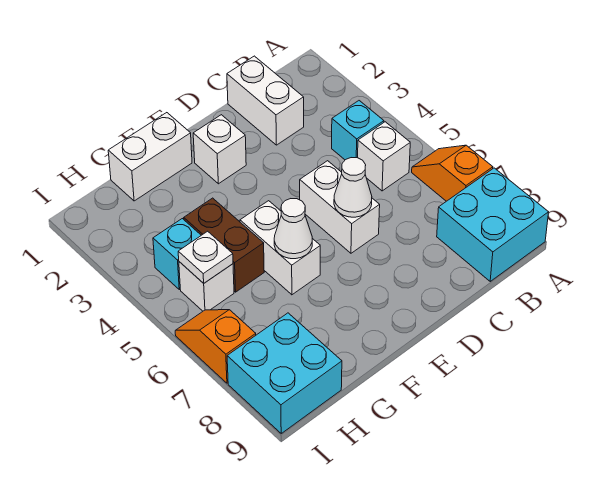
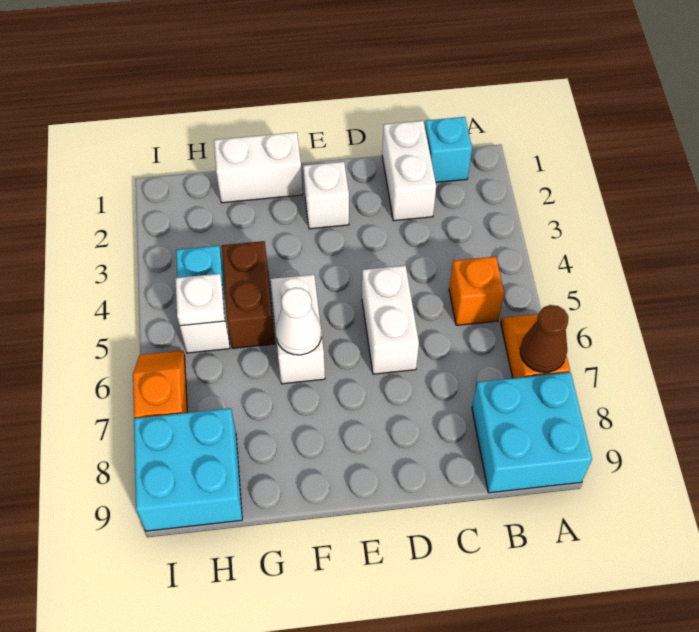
none -> brown cone A7 level 2
cyan brick B4 level 1 -> cyan brick B1 level 1
white brick B5 level 1 -> orange brick B5 level 1
white cone D6 level 2 -> none

